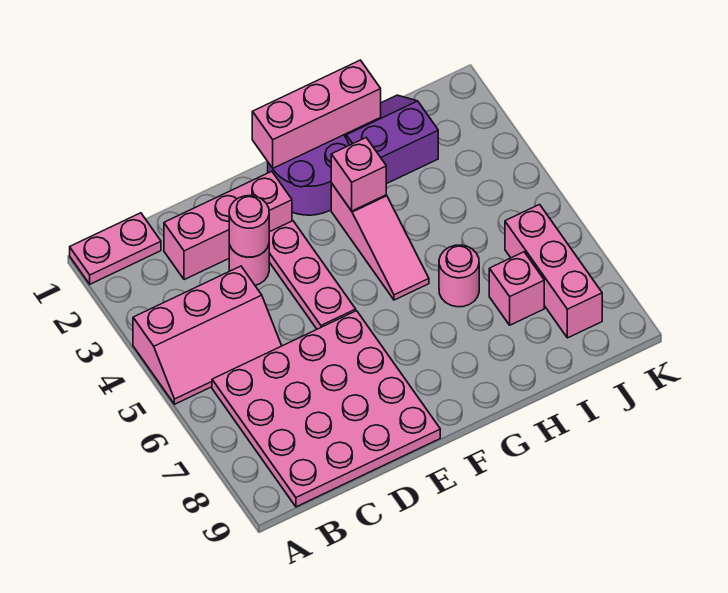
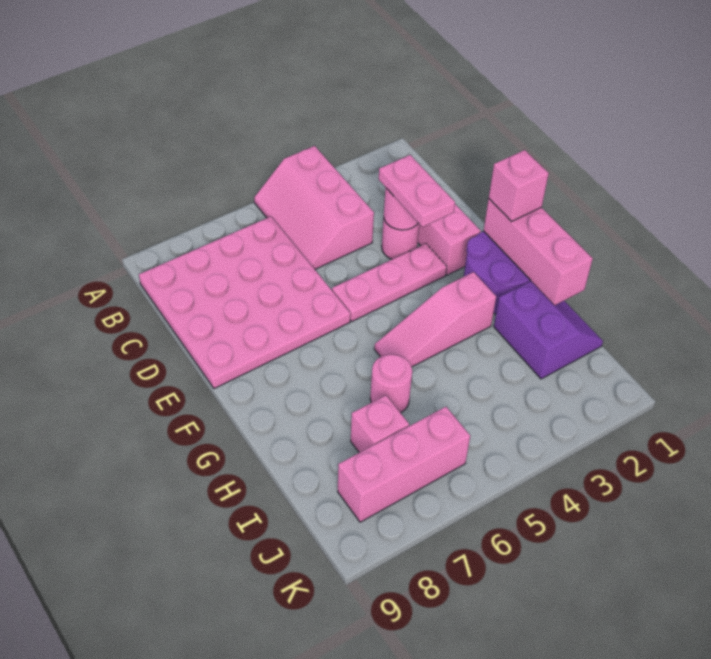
pink plate A1:B1 level 1 -> pink plate D3:E3 level 3
pink brick G3 level 2 -> pink brick F1 level 3

